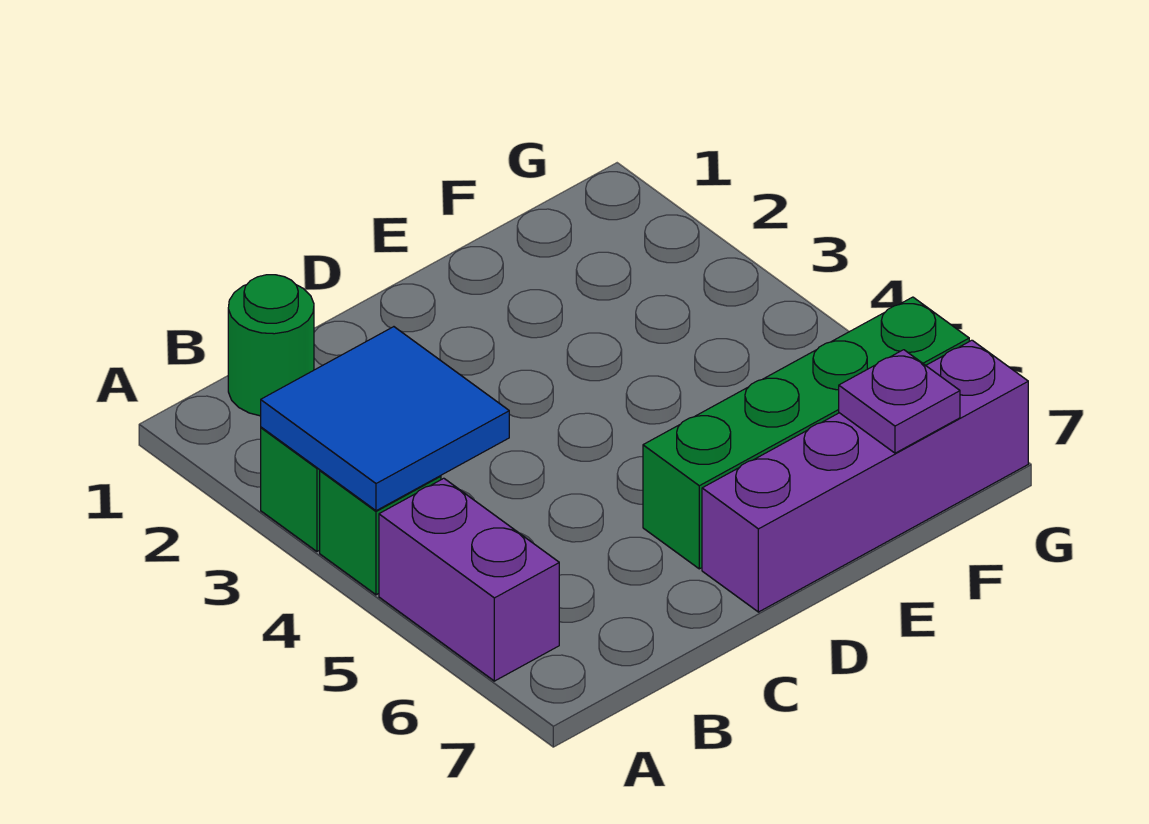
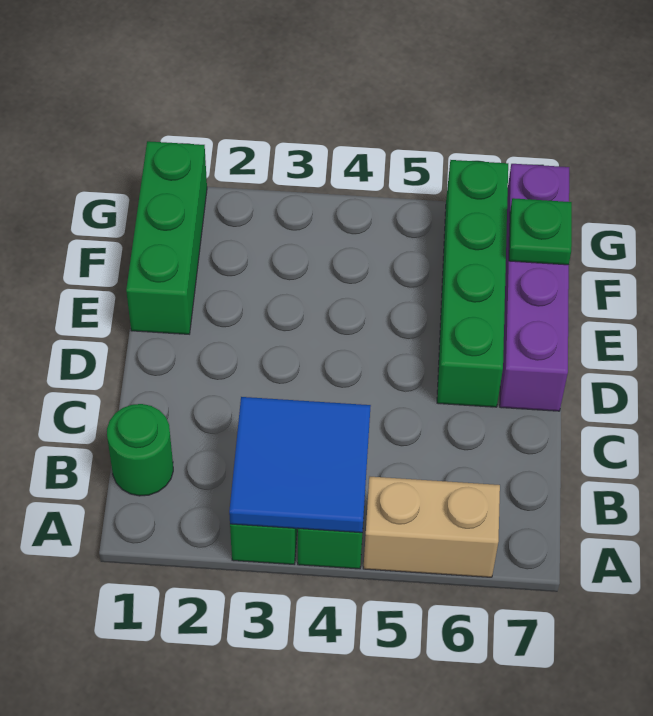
purple brick A5:A6 level 1 -> tan brick A5:A6 level 1
none -> green brick E1:G1 level 1
purple plate F7 level 2 -> green plate F7 level 2

